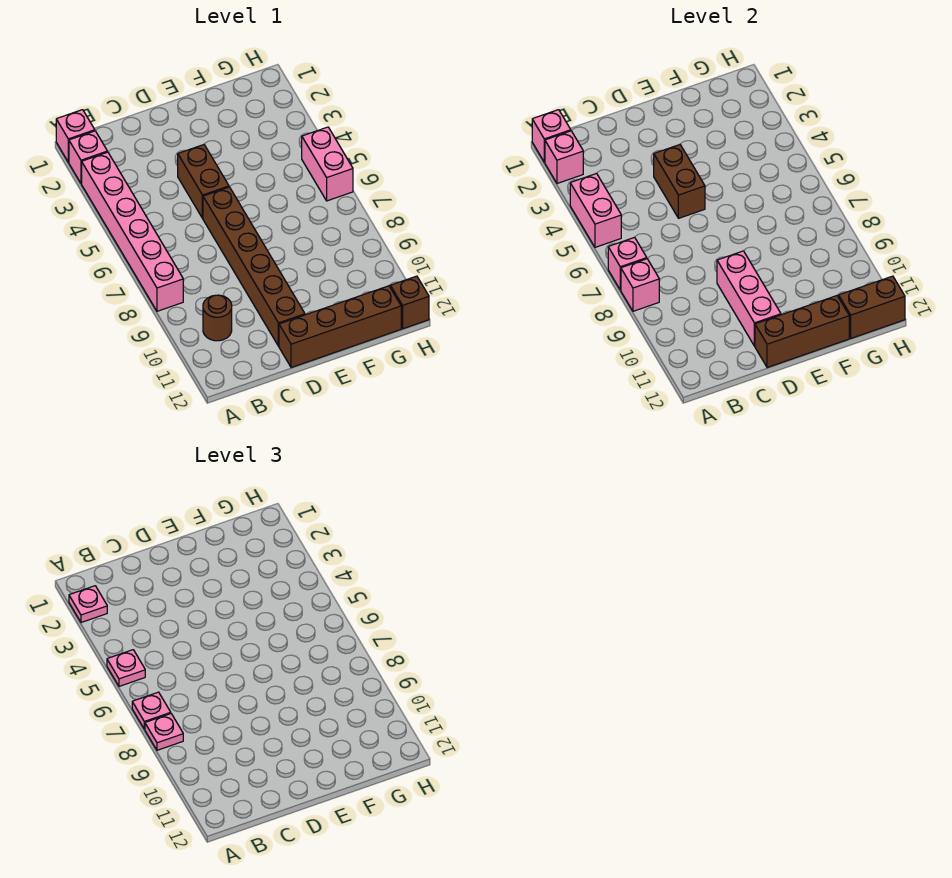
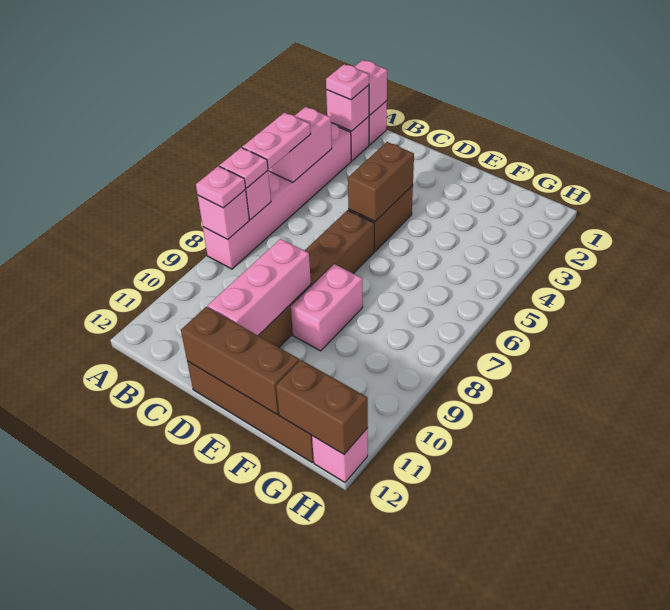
pink plate A5 level 3 -> pink plate A5:A6 level 3
brown round brick B10 level 1 -> none
pink brick H5:H6 level 1 -> pink brick E8:E9 level 1
brown brick H12 level 1 -> pink brick H12 level 1

